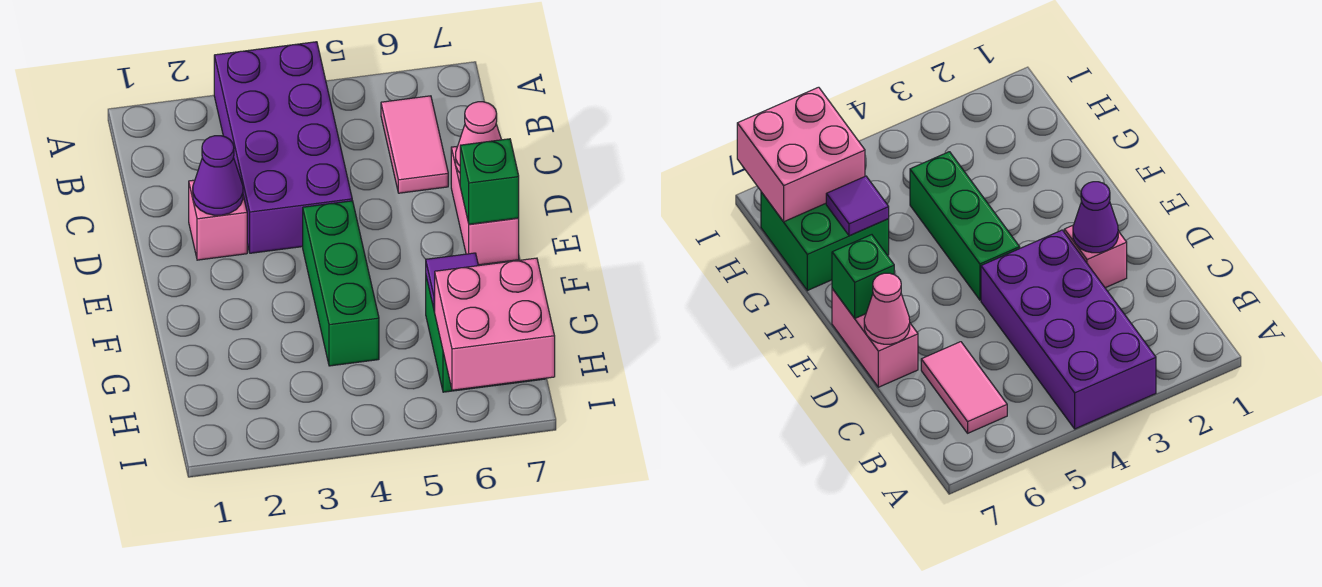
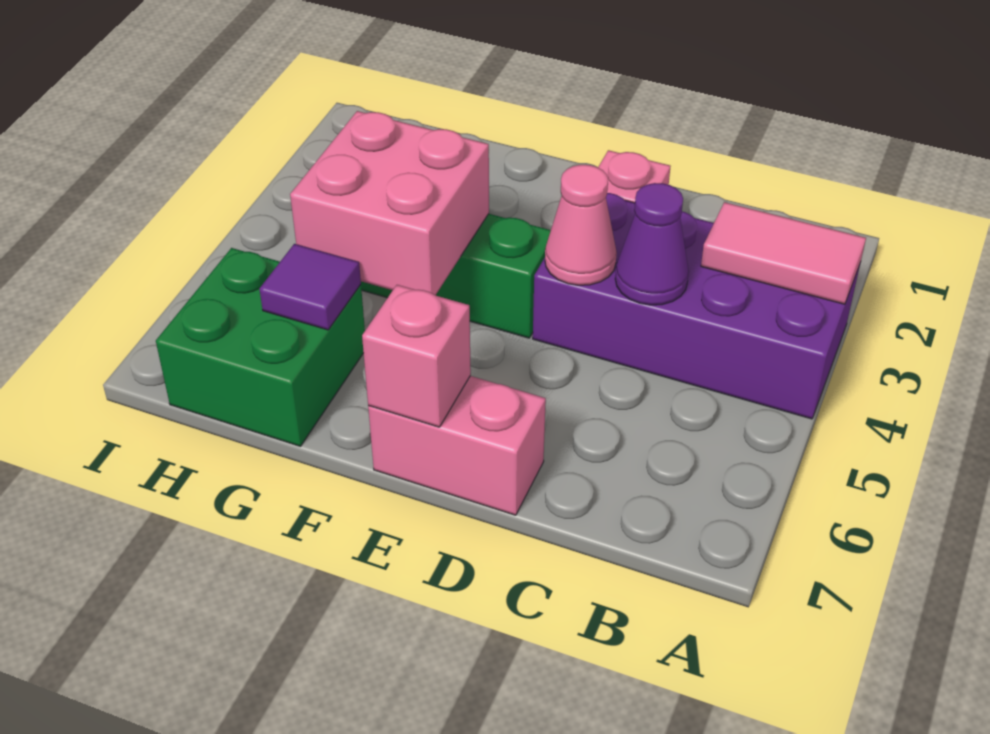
pink tile B6:C6 level 1 -> pink tile A3:B3 level 2
purple cone D2 level 2 -> purple cone C4 level 2
pink cone D7 level 2 -> pink cone D4 level 2
green brick E7 level 2 -> pink brick E7 level 2
pink brick H6:I7 level 2 -> pink brick F4:G5 level 2

